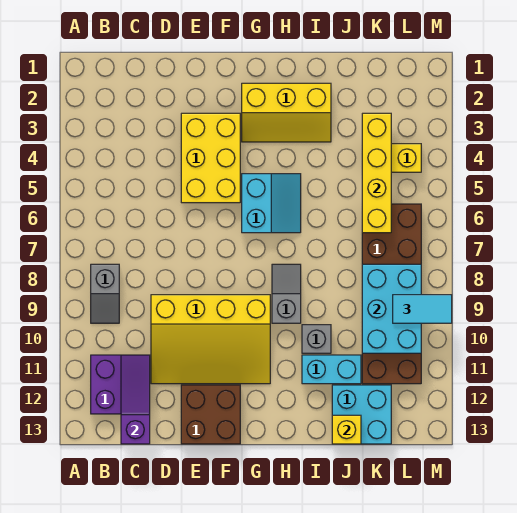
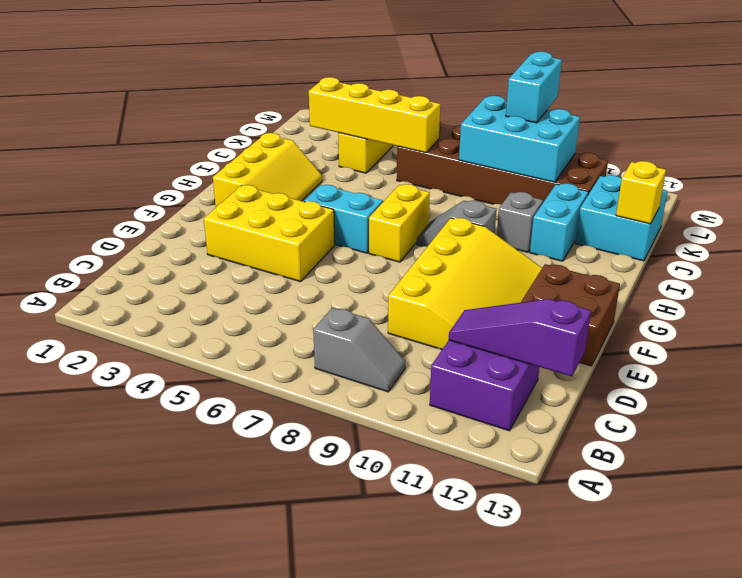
none -> yellow brick G7:H7 level 1
cyan tile L9:M9 level 3 -> cyan brick L9:M9 level 3

